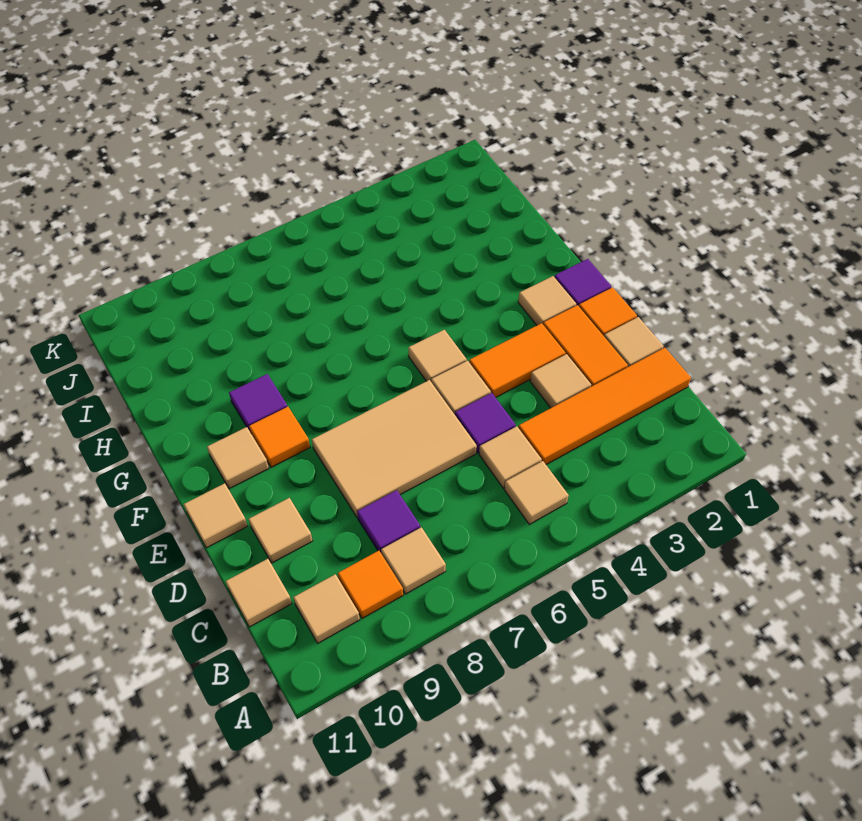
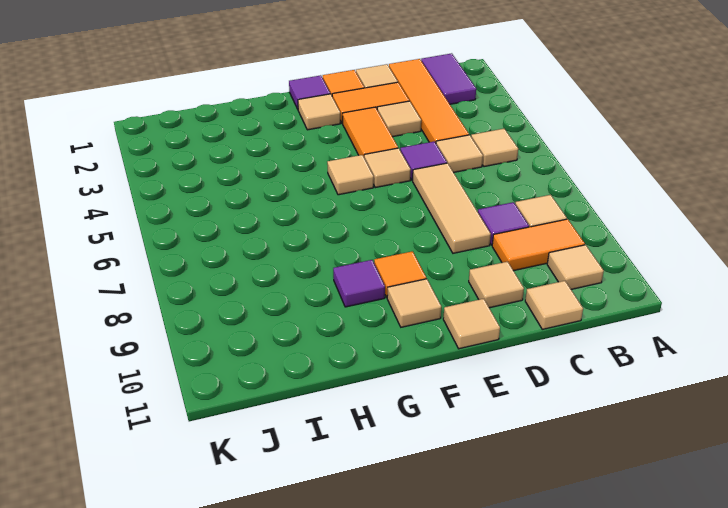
none -> purple tile B1:B2 level 1
orange tile B9 level 1 -> orange tile B9:C9 level 1
tan tile D6:E8 level 1 -> tan tile D6:D8 level 1

